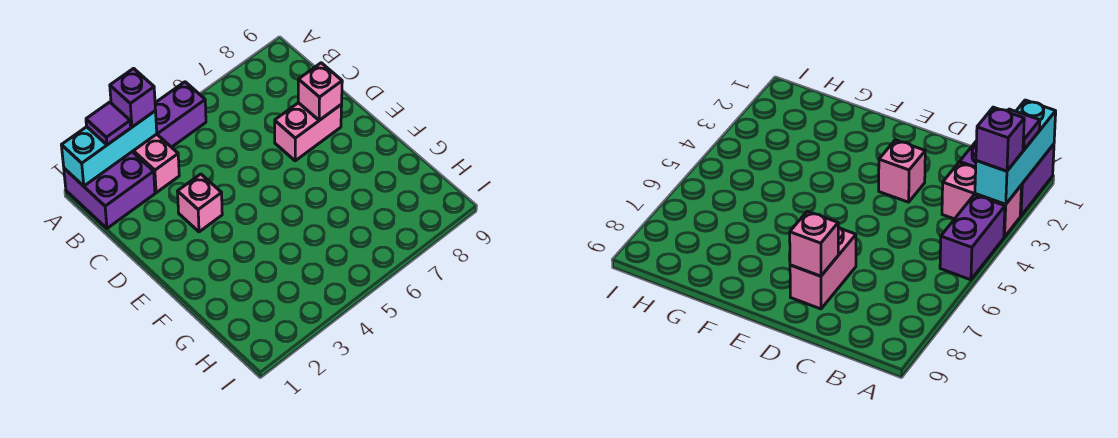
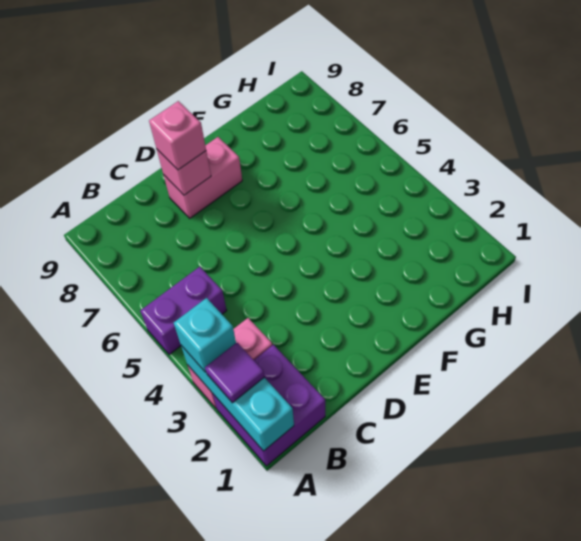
purple brick A3 level 3 -> cyan brick A3 level 3
purple brick A4:A5 level 1 -> purple brick A5:B5 level 1
pink brick D3 level 1 -> pink brick D8 level 3
pink brick D7:D8 level 1 -> pink brick D8:E8 level 1

